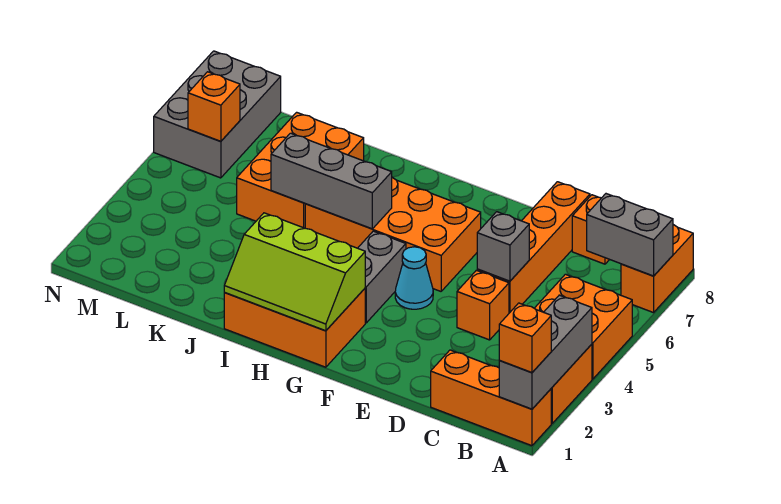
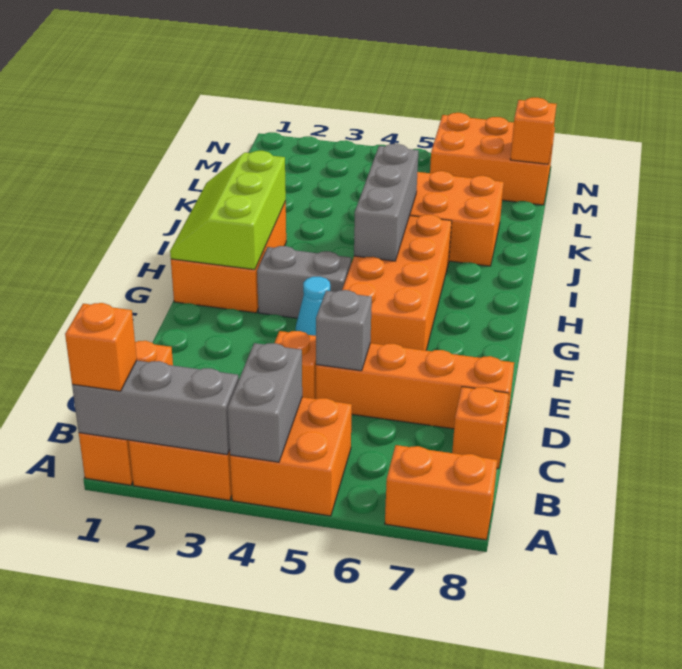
grey brick A7:B7 level 2 -> grey brick A4:B4 level 2
grey brick M6:N8 level 1 -> orange brick M6:N8 level 1
orange brick M6 level 2 -> orange brick M8 level 2

